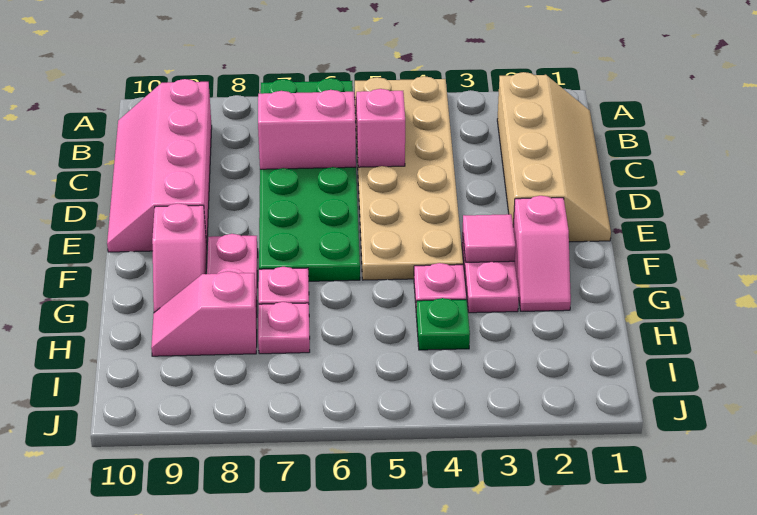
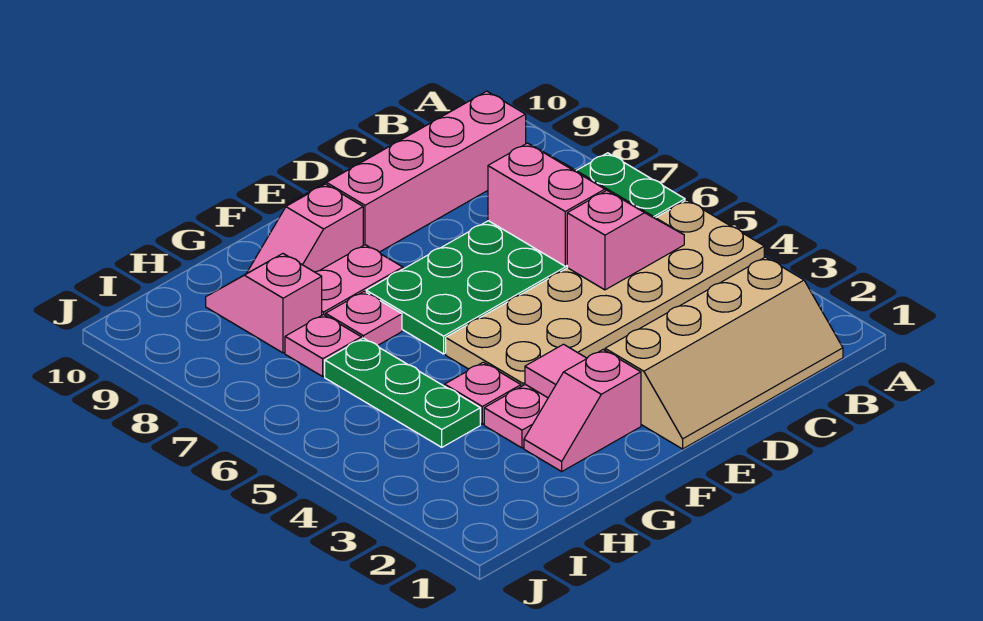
green plate H4 level 1 -> green plate H4:H6 level 1

